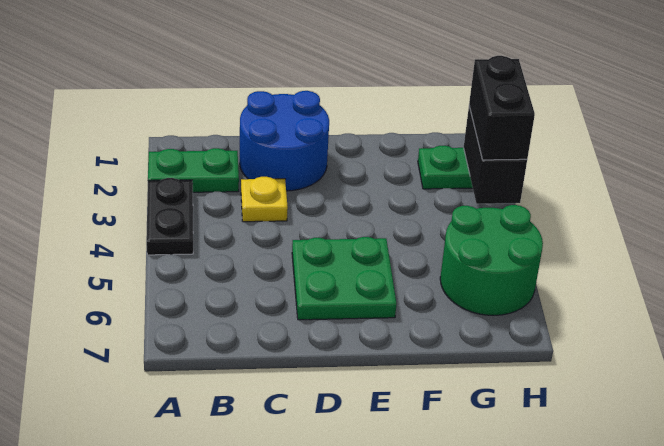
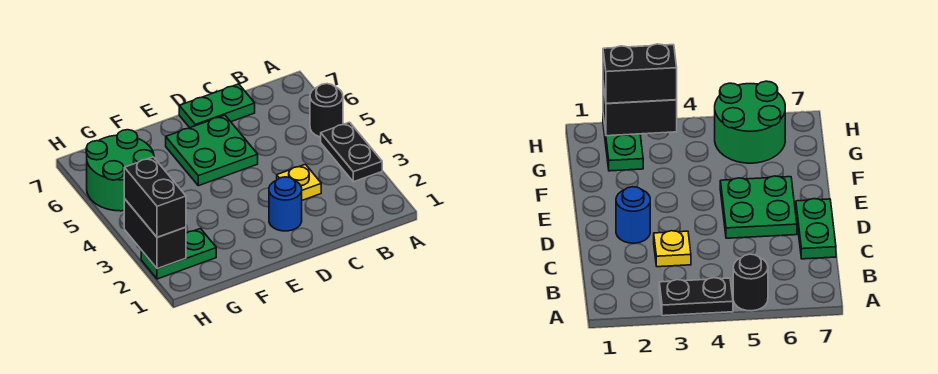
green plate A2:B2 level 1 -> green plate C7:D7 level 1
none -> black round brick A5 level 1
blue round brick C1:D2 level 1 -> blue round brick D2 level 1

